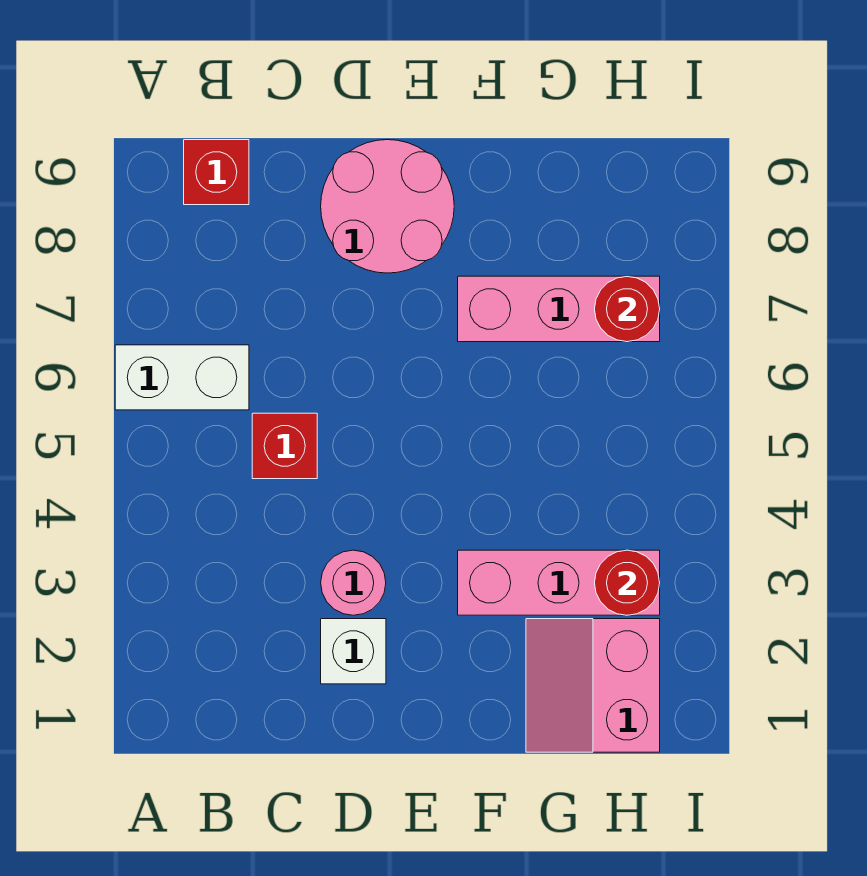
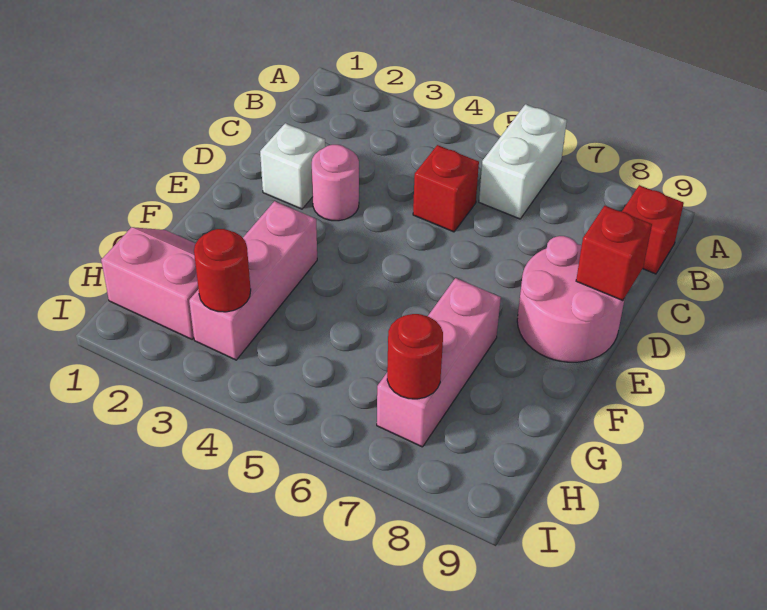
none -> red brick D9 level 2

